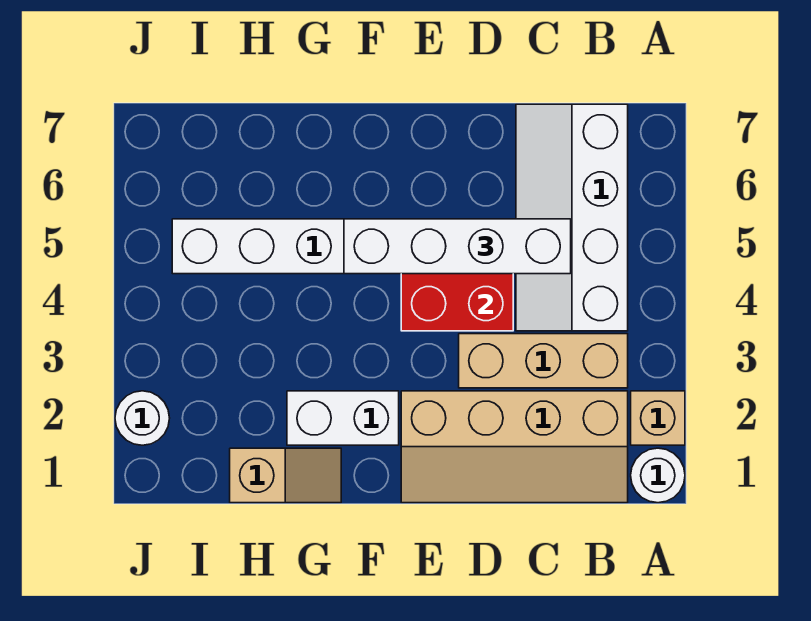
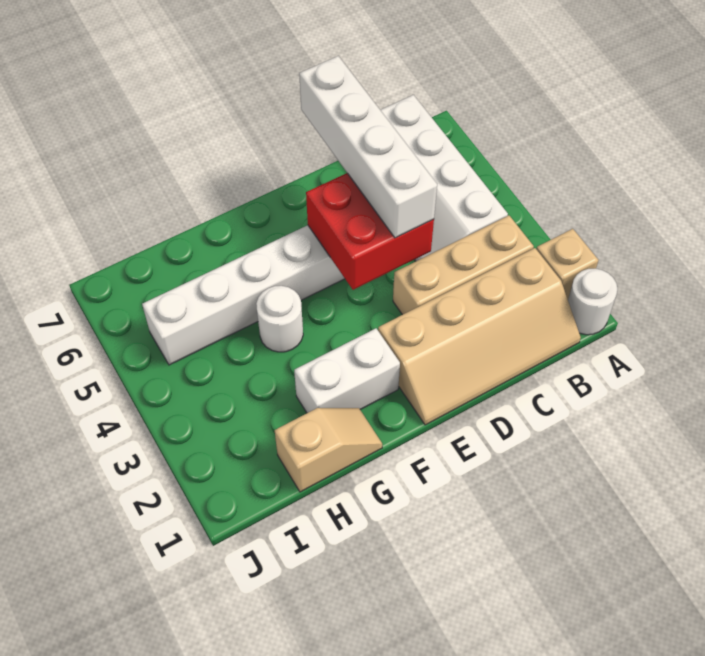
white brick C5:F5 level 3 -> white brick D4:D7 level 3
white round brick J2 level 1 -> white round brick G4 level 1

